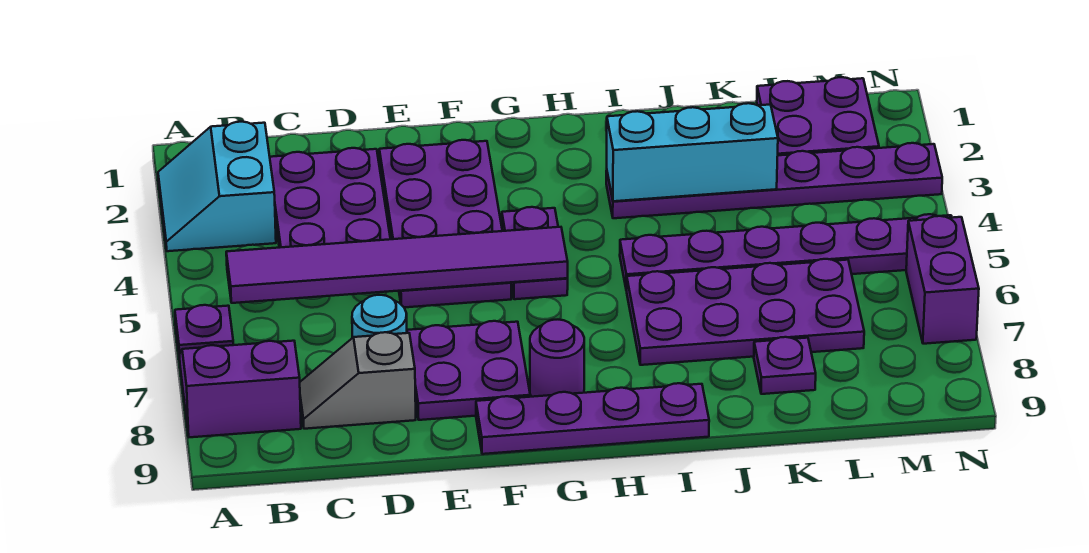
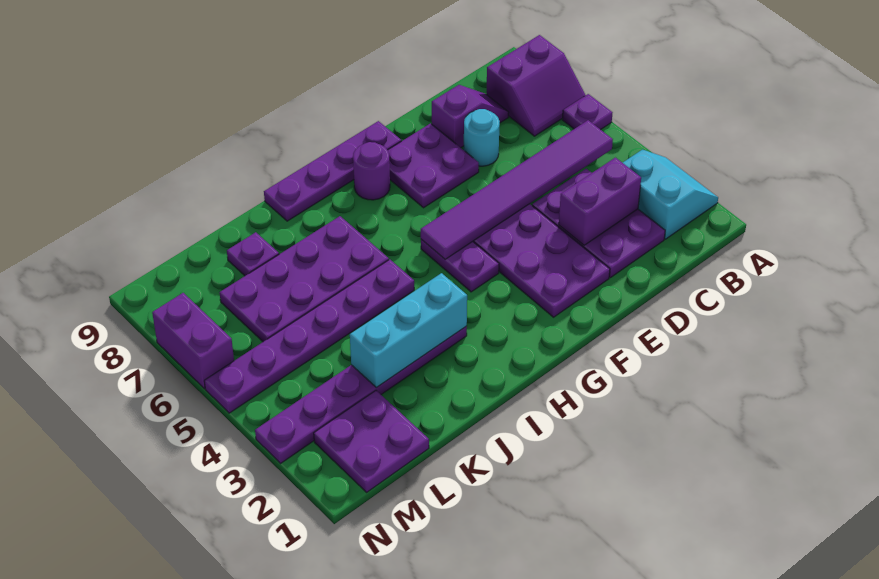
none -> purple brick C3:D3 level 2
grey slope C8:D8 level 1 top D -> purple slope C8:D8 level 1 top D

